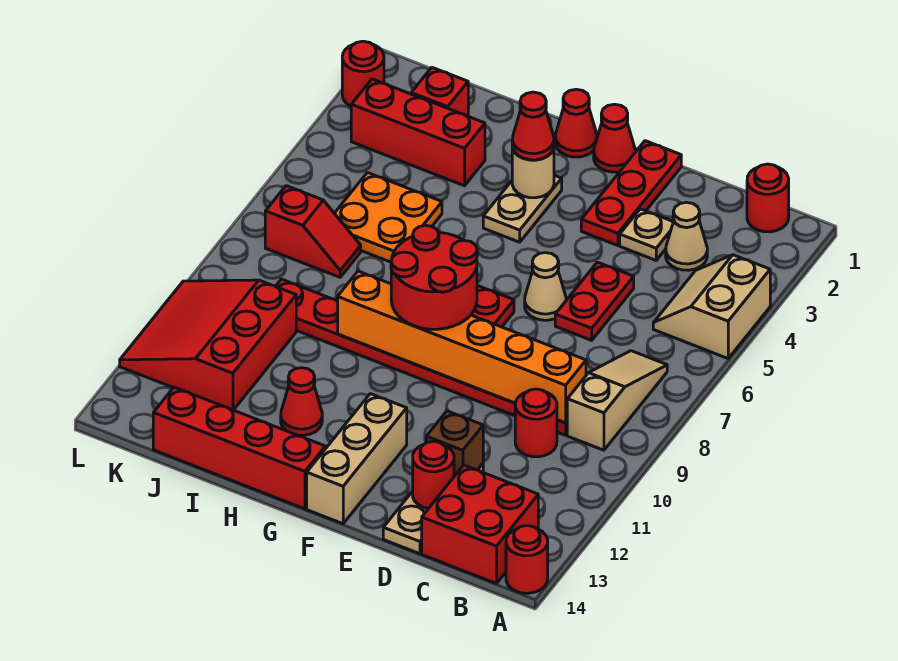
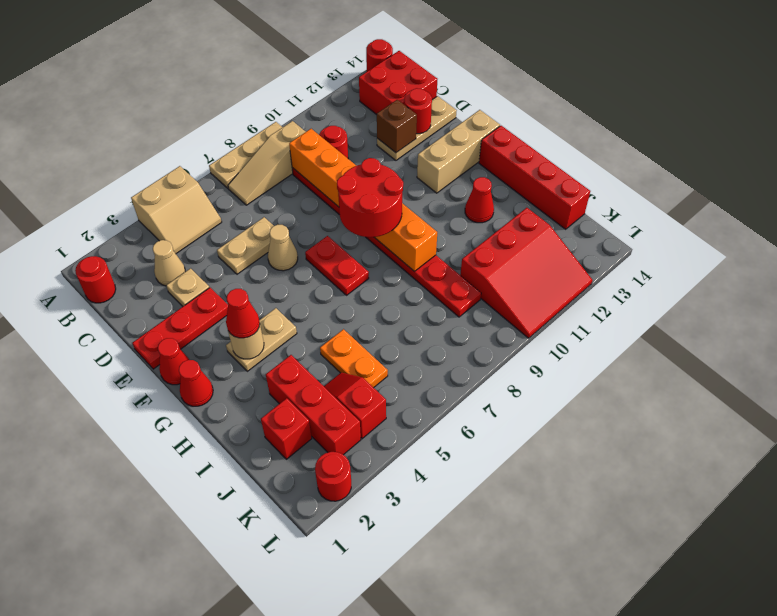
none -> tan plate A7:A9 level 1
red plate D5:D6 level 1 -> tan plate D5:D6 level 1
orange plate I5:J6 level 1 -> orange plate I5:J5 level 1
red slope J7:K7 level 1 top K -> red slope J4:K4 level 1 top K

